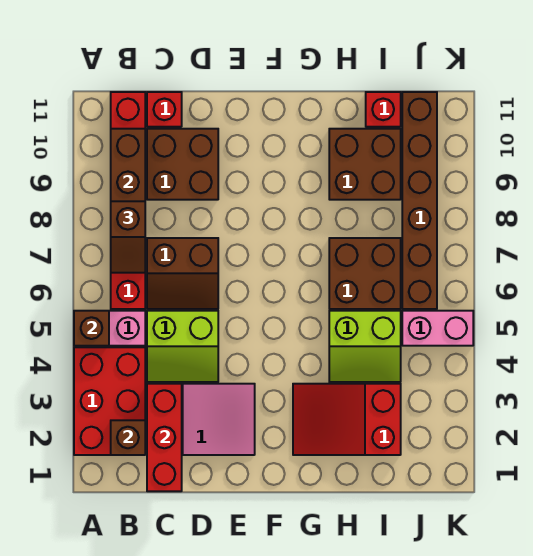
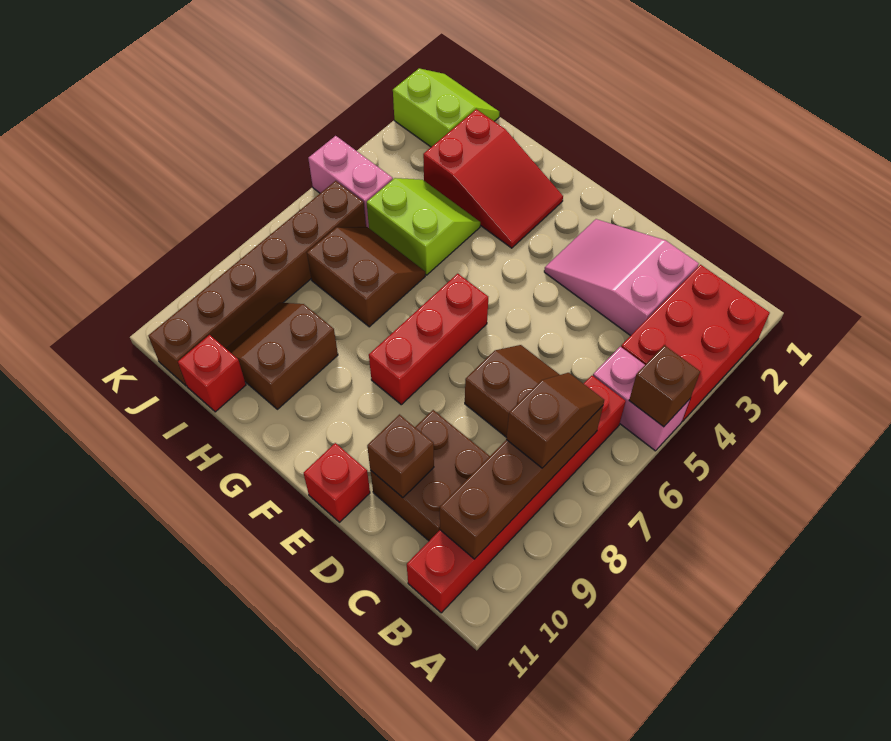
brown brick B2 level 2 -> brown brick D10 level 2
red brick C1:C3 level 2 -> red brick F6:F8 level 1
lime slope C4:D5 level 1 top 5 -> lime slope J1:K2 level 1 top 2
red brick C11 level 1 -> red brick E11 level 1
brown brick H6:I7 level 1 -> brown slope H6:I7 level 1 top 7
brown brick H9:I10 level 1 -> brown slope H9:I10 level 1 top H

